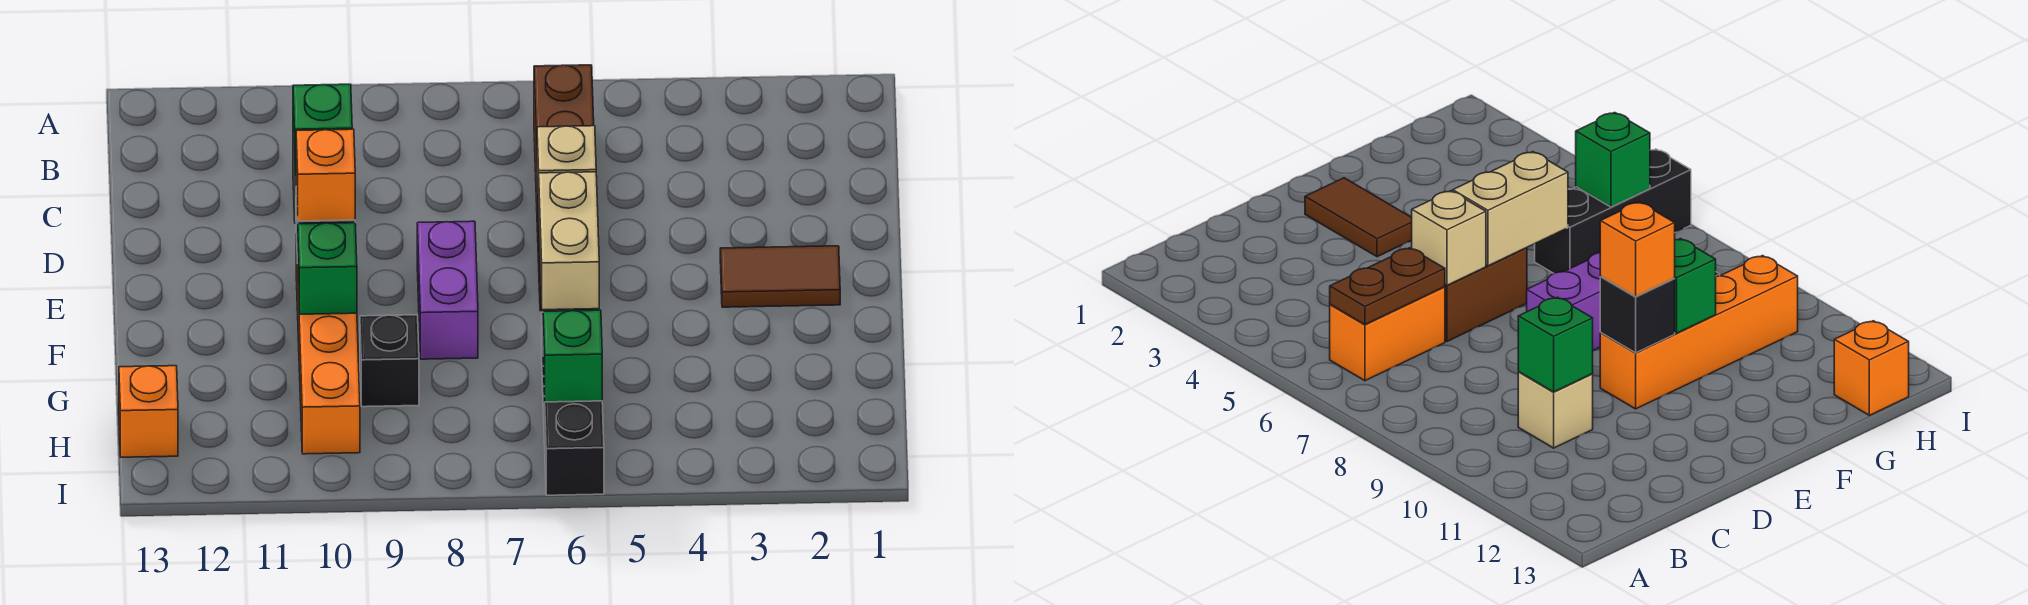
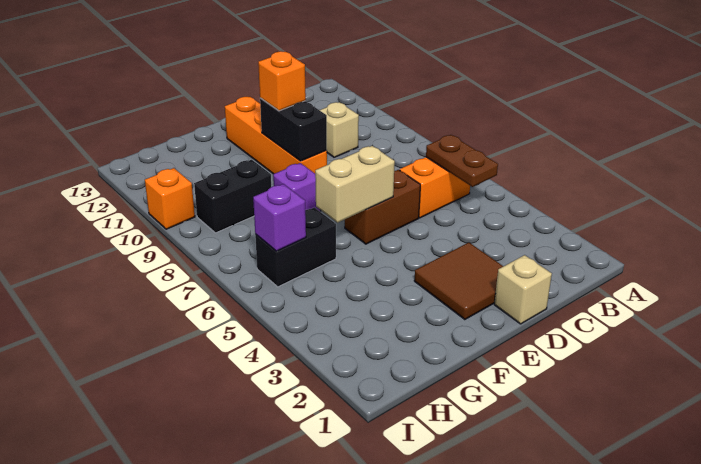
brown plate B6:C6 level 2 -> brown plate B5:B6 level 2
green brick C10 level 2 -> none
tan brick D6 level 2 -> tan brick D1 level 1
brown tile E2:E3 level 1 -> brown tile D2:E3 level 1
purple brick E8:F8 level 1 -> purple brick F8 level 1
orange brick E10:H10 level 1 -> orange brick E9:E12 level 1
black brick E10 level 2 -> black brick E9:E10 level 2
green brick F10 level 2 -> none
black brick G6:I6 level 1 -> black brick G6:H6 level 1
black brick G9 level 1 -> black brick G9:H9 level 1
green brick H6 level 2 -> purple brick H6 level 2
orange brick H13 level 1 -> orange brick I10 level 1

